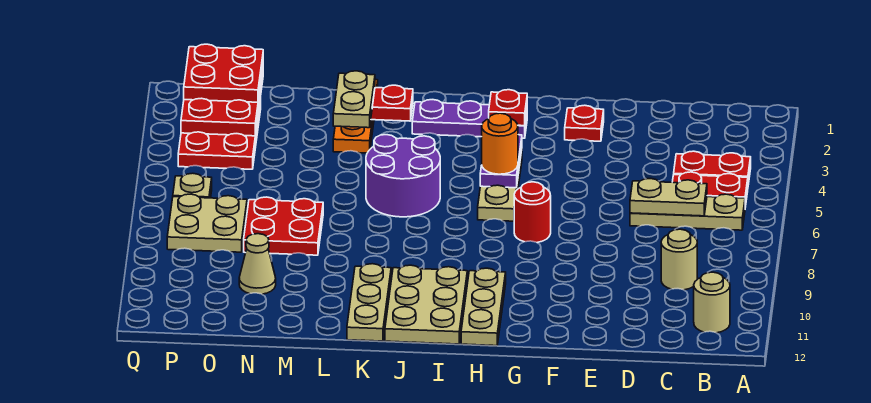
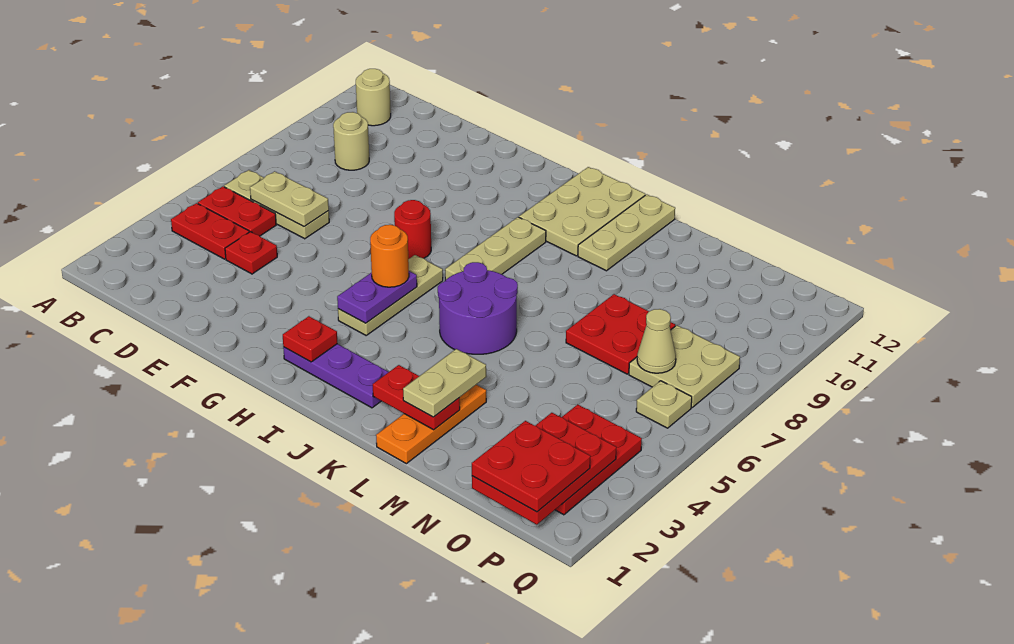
red plate F2 level 1 -> red plate D4 level 1
tan plate H10:H12 level 1 -> tan plate I7:I9 level 1
tan cone N10 level 1 -> tan cone O7 level 2

